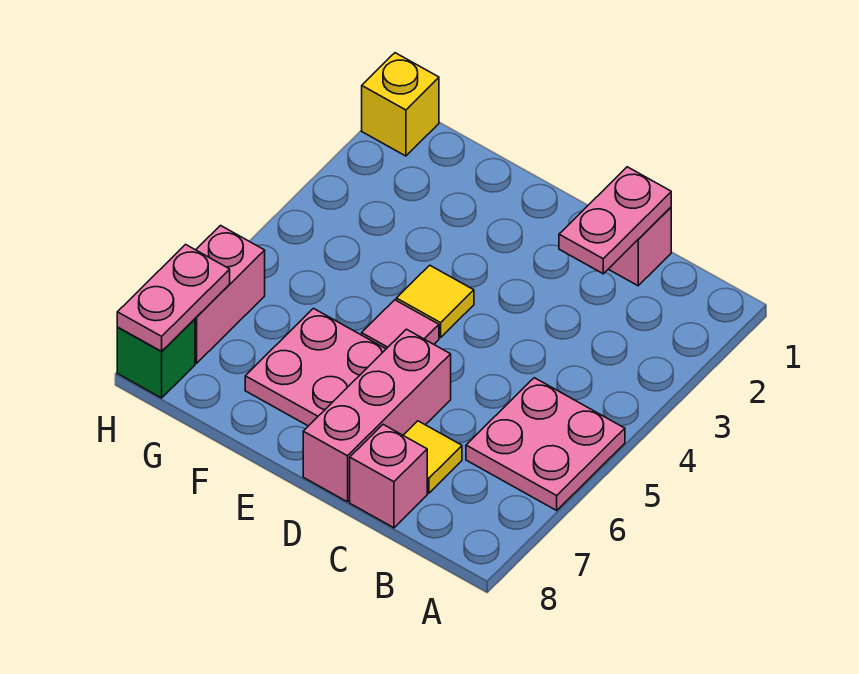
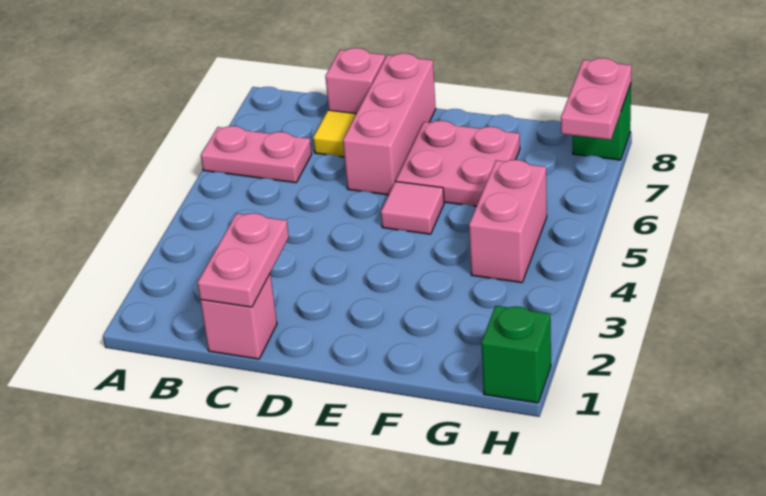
pink plate A5:B6 level 1 -> pink plate A6:B6 level 1
yellow tile E4 level 1 -> none
yellow brick H1 level 1 -> green brick H1 level 1
pink brick H6:H7 level 1 -> pink brick G4:G5 level 1

